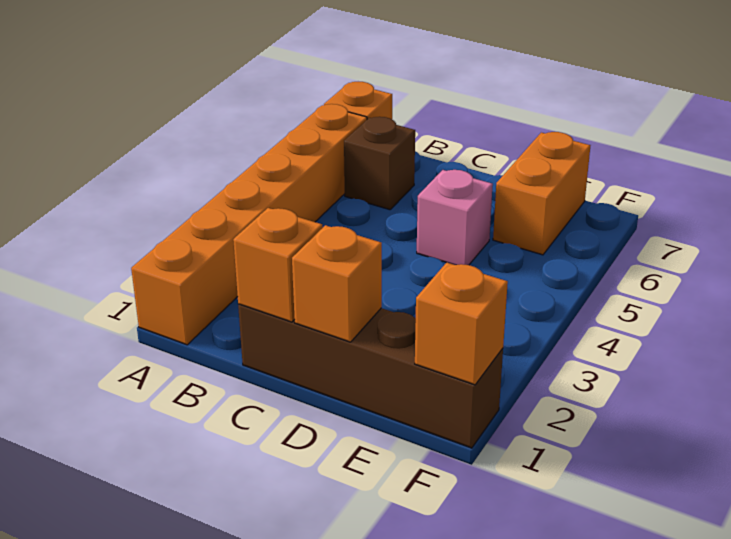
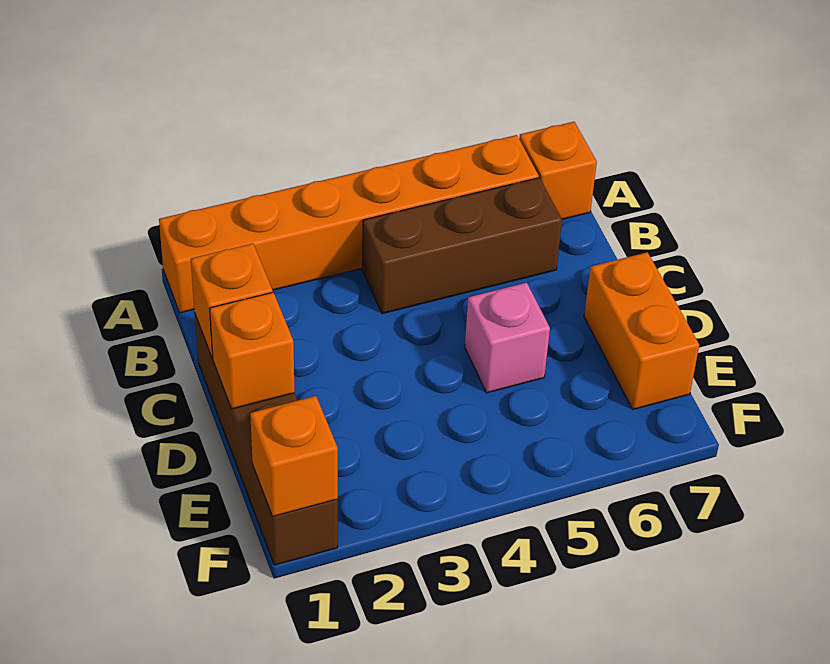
brown brick B6 level 1 -> brown brick B4:B6 level 1
orange brick E6:E7 level 1 -> orange brick D7:E7 level 1

